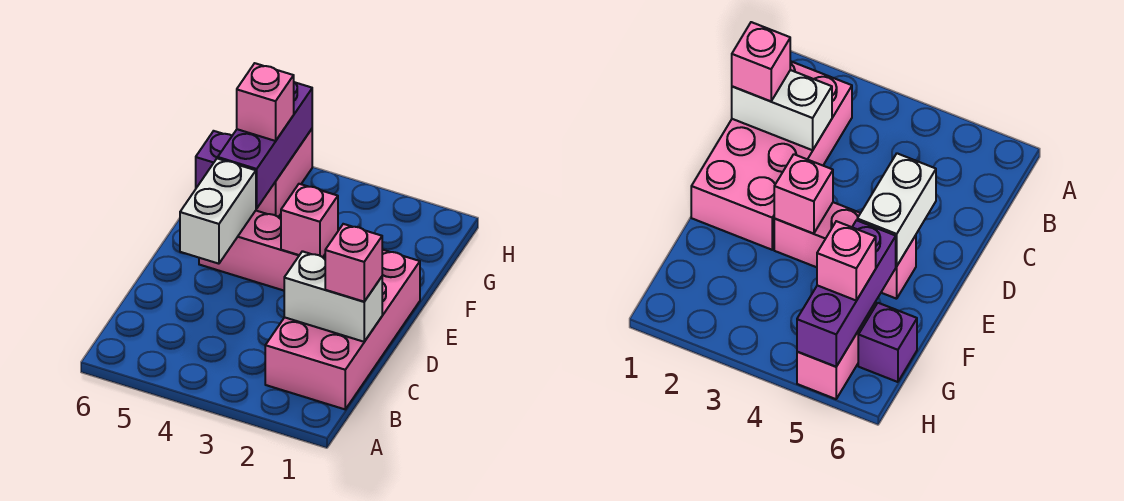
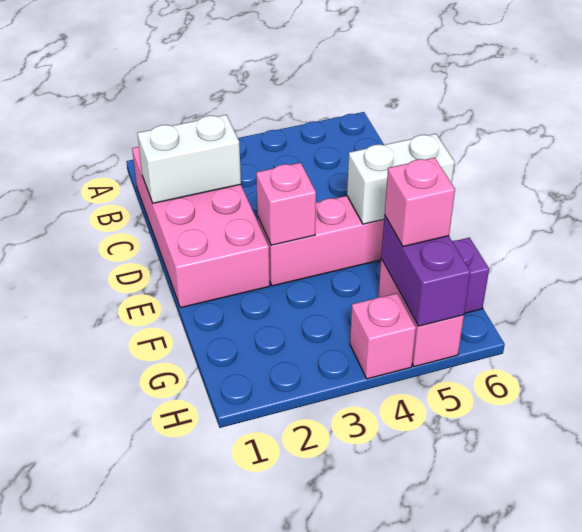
pink brick C1 level 3 -> pink brick H4 level 1
white brick D5:E5 level 2 -> white brick E5:E6 level 2
purple brick F5:H5 level 2 -> purple brick G5:H5 level 2

